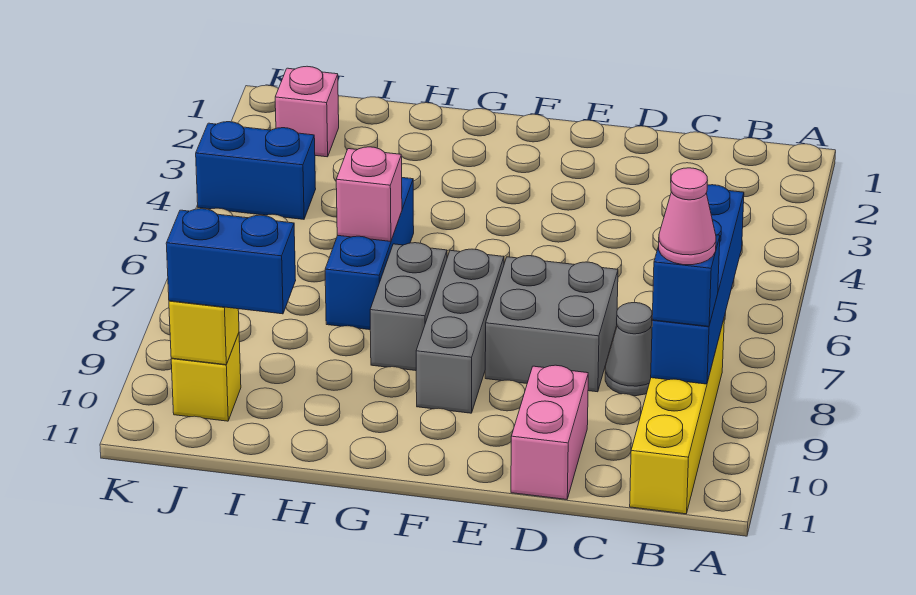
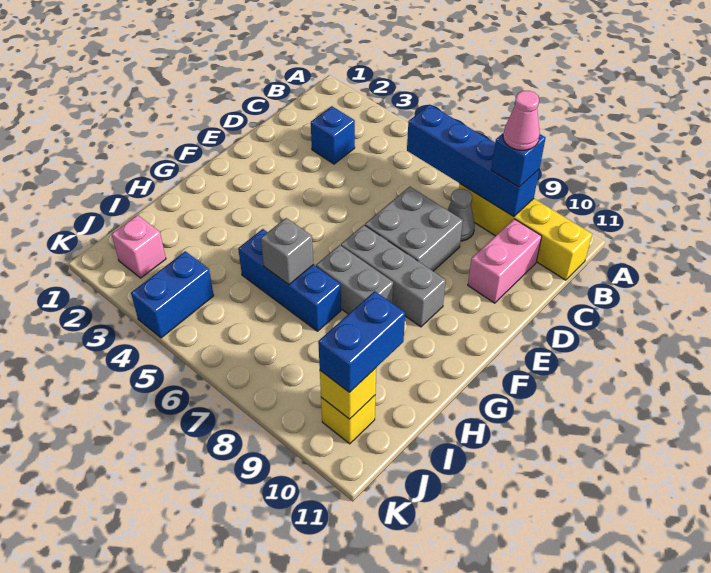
none -> blue brick C3 level 1
pink brick D10:D11 level 1 -> pink brick C10:D10 level 1
pink brick H6 level 2 -> grey brick H6 level 2

